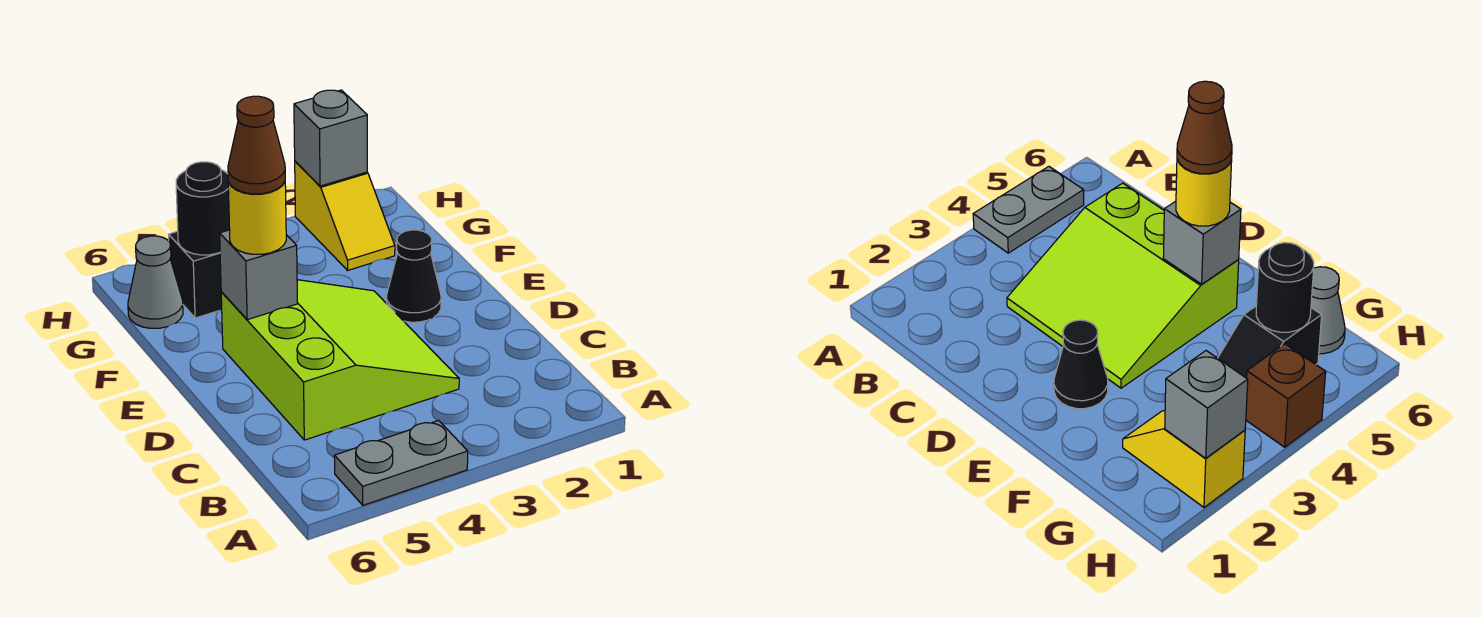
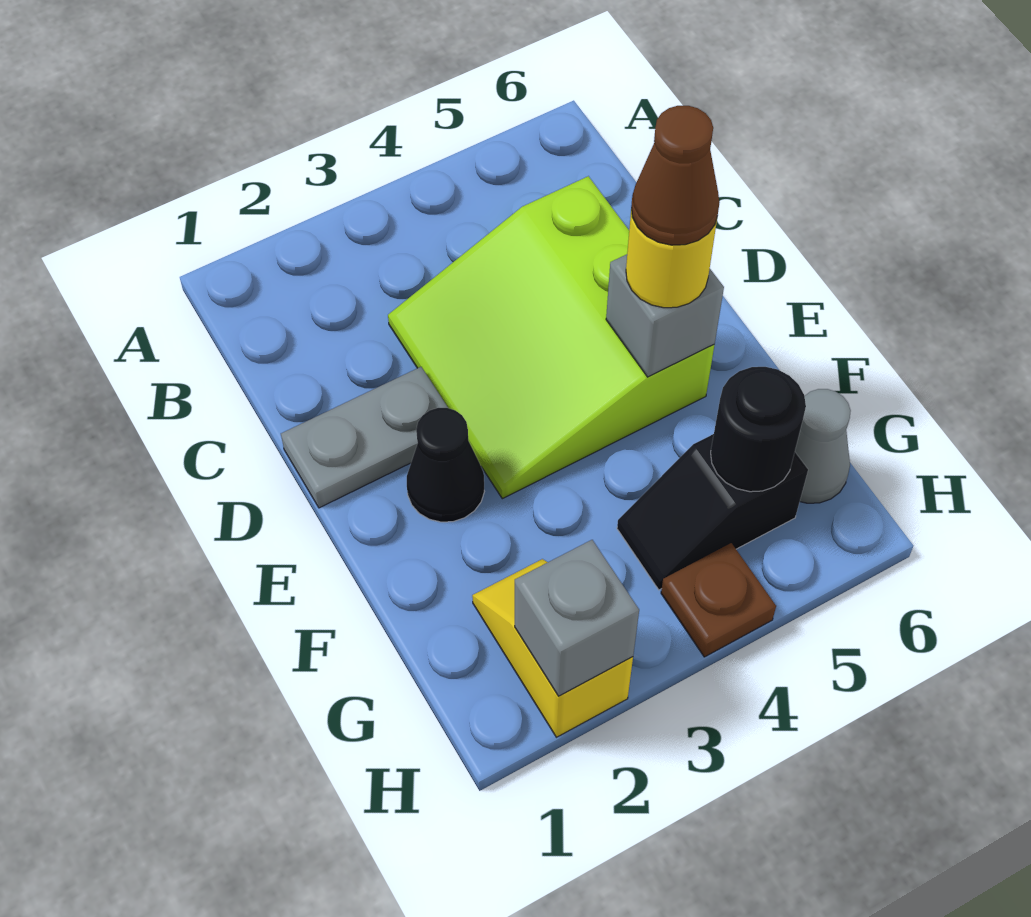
grey plate A4:A5 level 1 -> grey plate D1:D2 level 1
brown brick H4 level 1 -> brown plate H4 level 1

